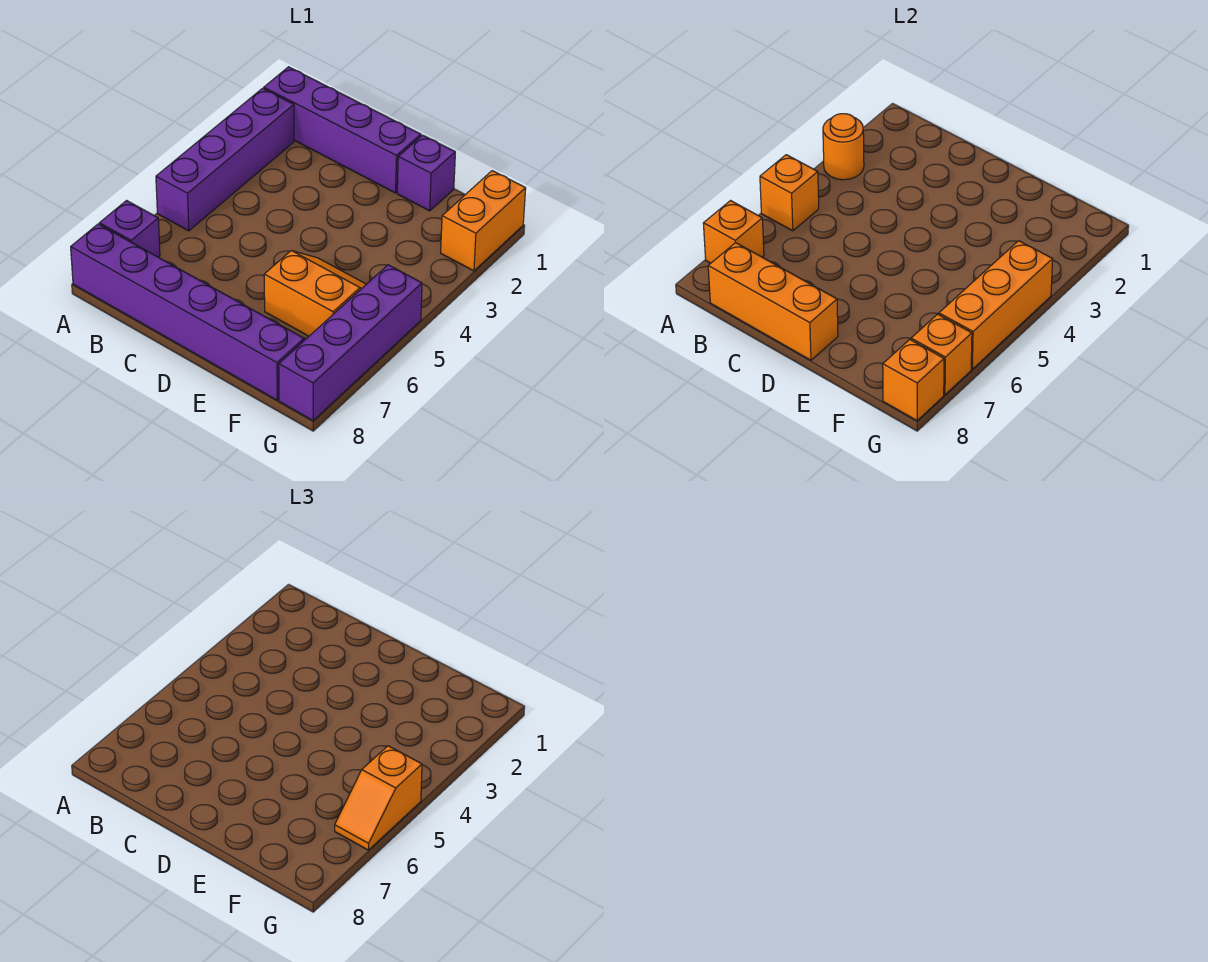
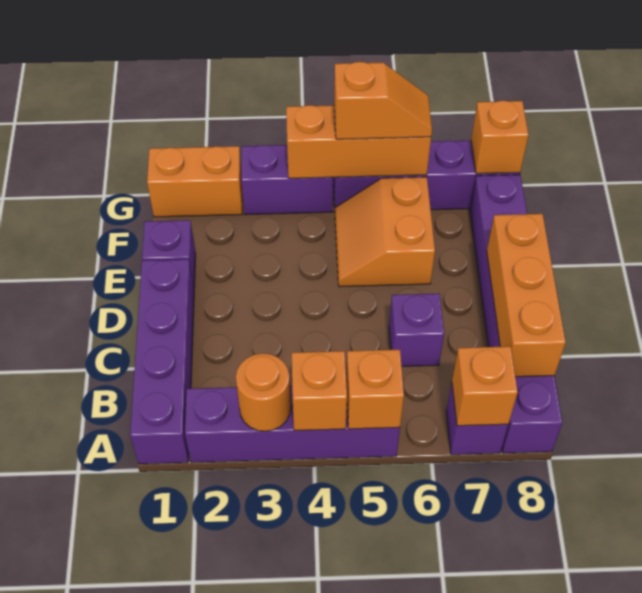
none -> purple brick C6 level 1
none -> purple brick G3:G4 level 1
orange brick G7 level 2 -> orange brick A4 level 2

